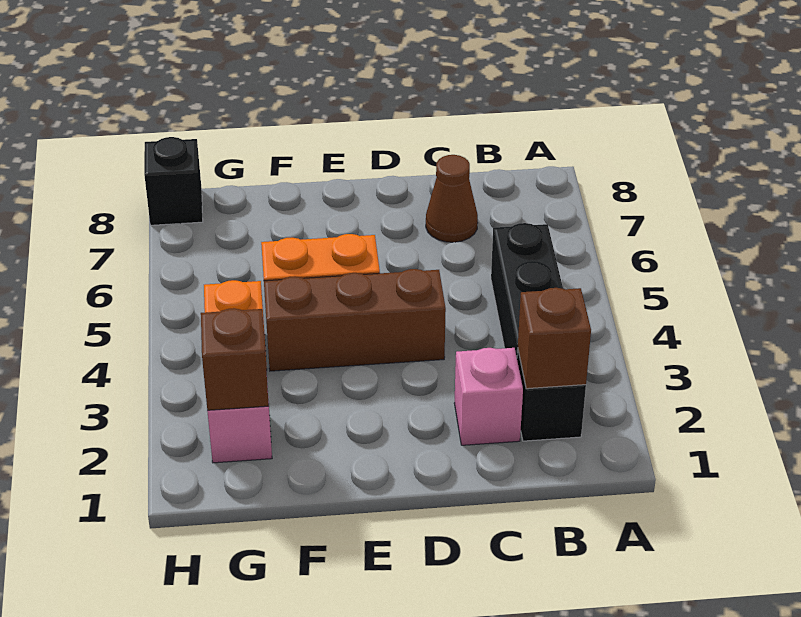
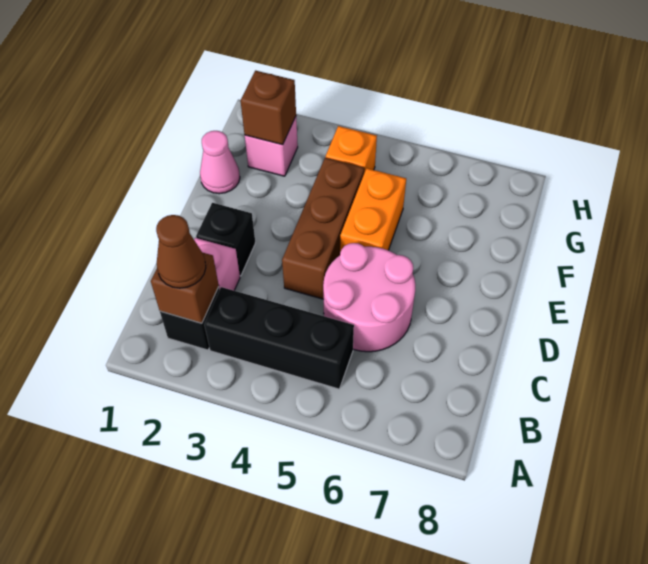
none -> pink round brick C5:D6 level 1
brown cone C7 level 1 -> brown cone B2 level 3
none -> pink cone F1 level 1
black brick H8 level 1 -> black brick D2 level 1

